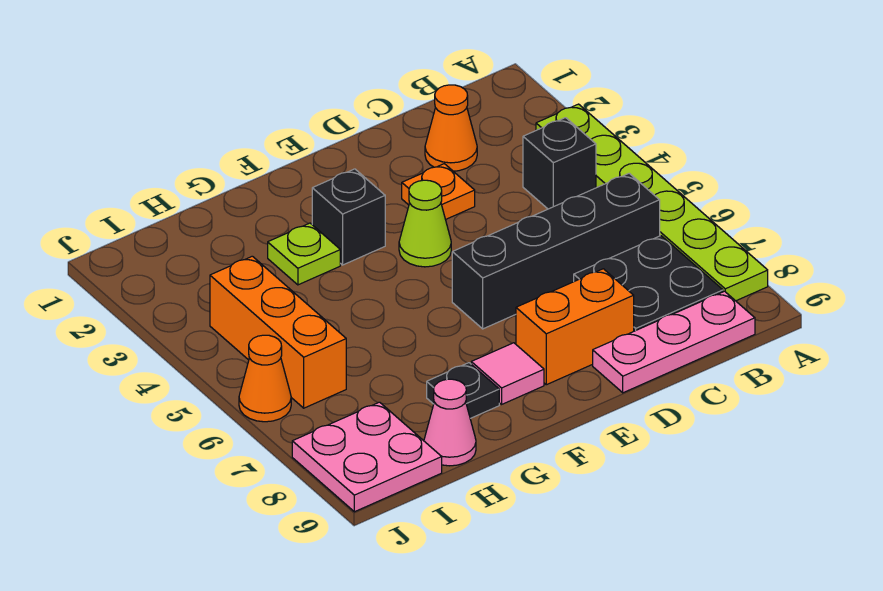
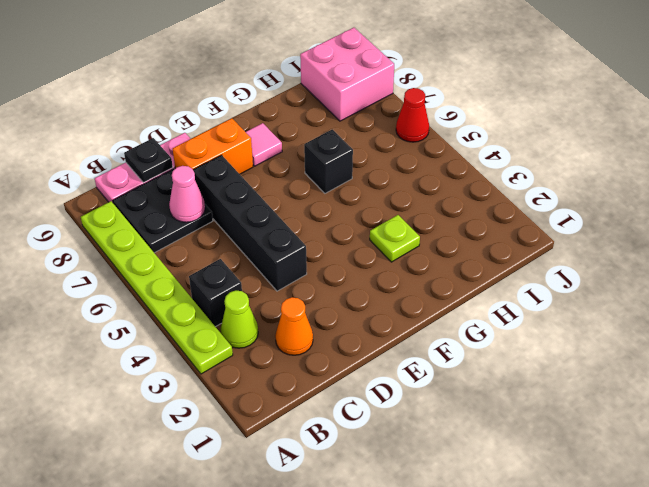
black brick B6:E6 level 1 -> black brick D4:D7 level 1
orange plate D3 level 1 -> none
lime cone E4 level 1 -> lime cone B3 level 1
black brick F3 level 1 -> black brick G6 level 1
black plate G8 level 1 -> black plate C9 level 2
pink cone H9 level 1 -> pink cone C7 level 2
orange brick I4:I6 level 1 -> none
pink plate I8:J9 level 1 -> pink brick I8:J9 level 1
orange cone J6 level 1 -> red cone J6 level 1

